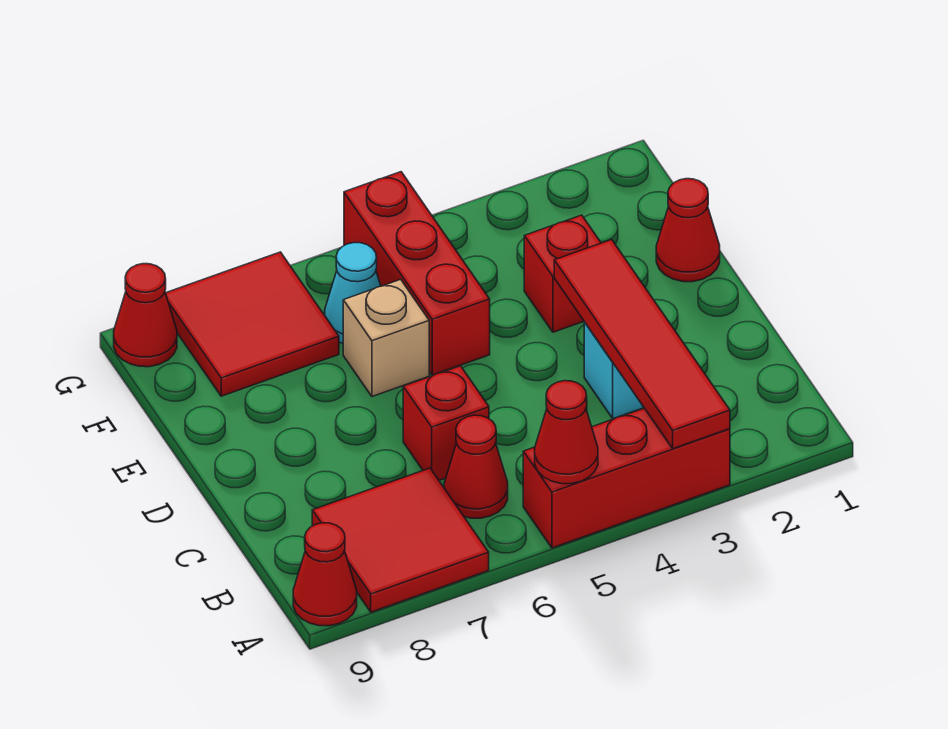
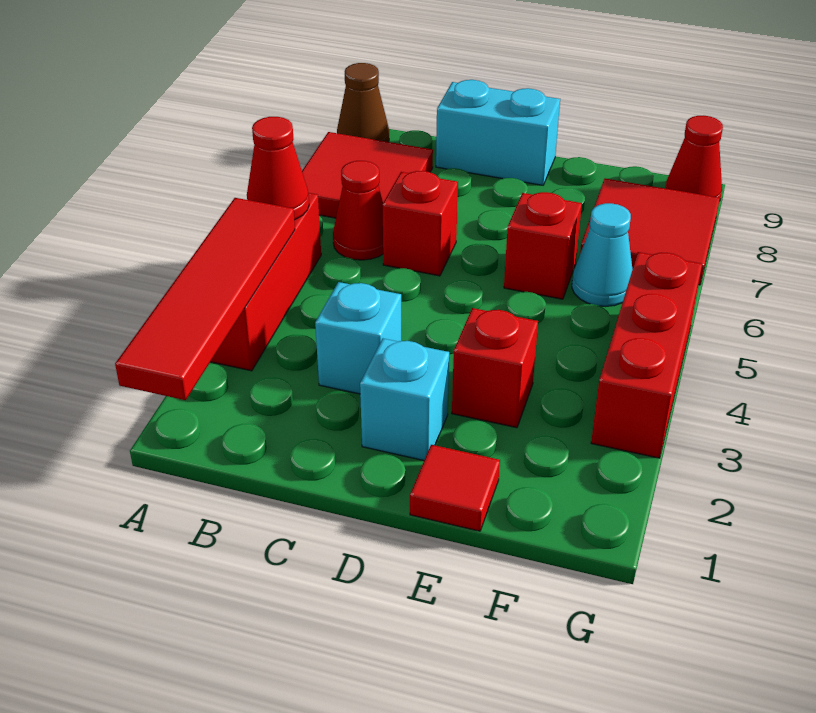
red tile A3:D3 level 2 -> red tile A1:A4 level 2
red cone A9 level 1 -> brown cone A9 level 1
none -> cyan brick C9:D9 level 1
none -> cyan brick D2 level 1
red cone E1 level 1 -> red tile E1 level 1
red brick E5:G5 level 1 -> red brick G3:G5 level 1
tan brick E6 level 1 -> red brick E6 level 1

